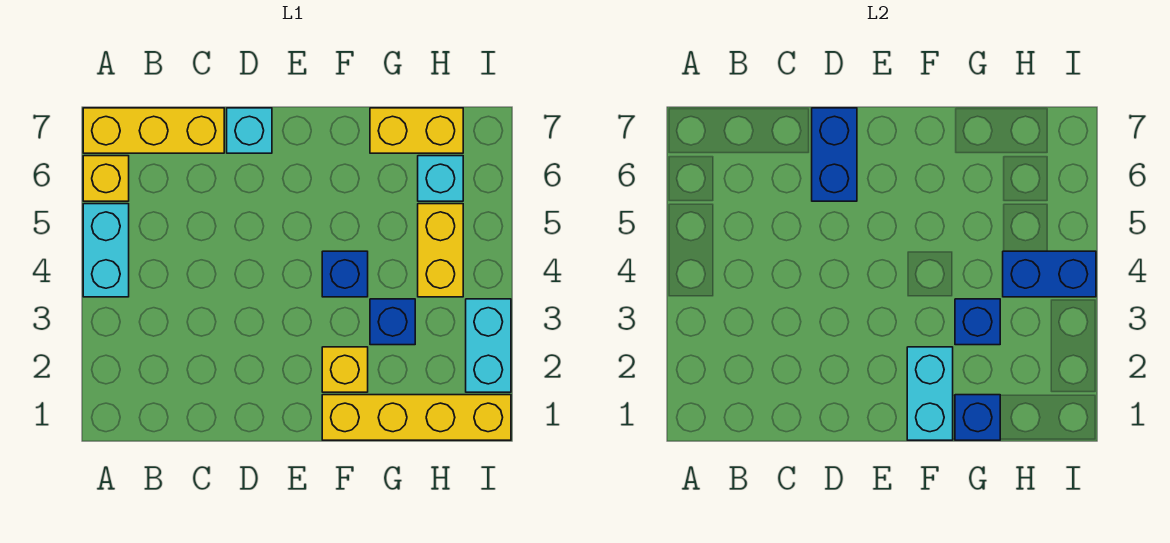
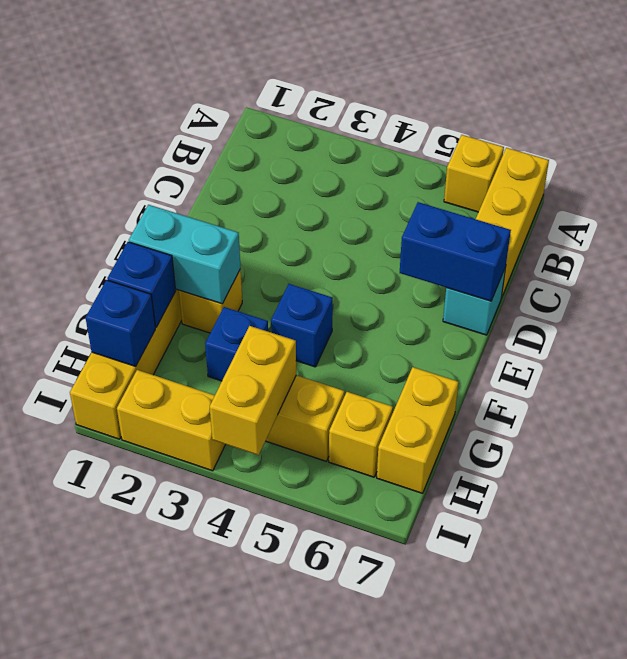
cyan brick A4:A5 level 1 -> none
blue brick G3 level 2 -> blue brick H1 level 2
blue brick H4:I4 level 2 -> yellow brick H4:I4 level 2
cyan brick H6 level 1 -> yellow brick H6 level 1
cyan brick I2:I3 level 1 -> yellow brick I2:I3 level 1

